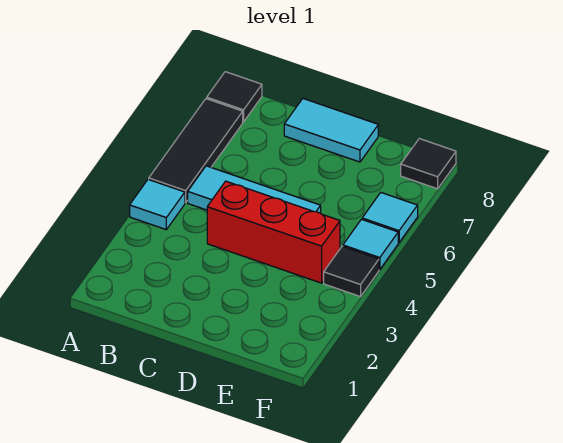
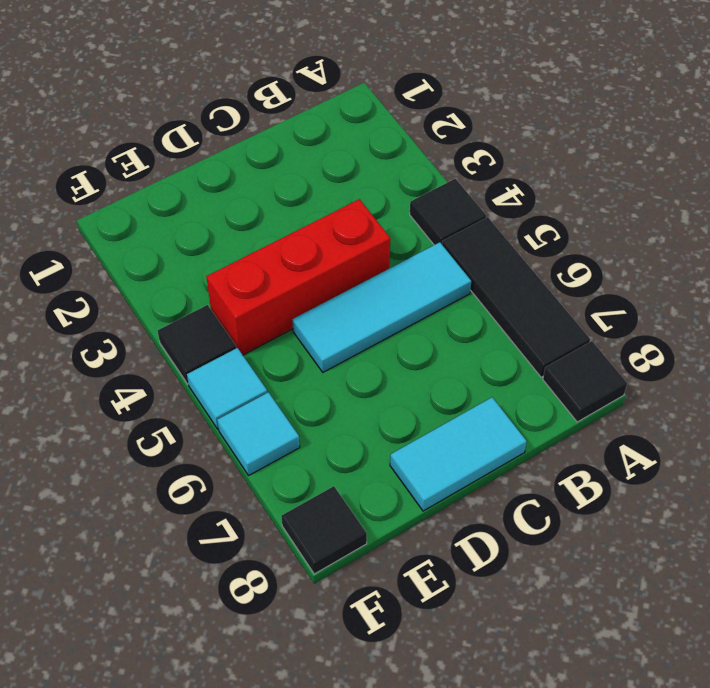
cyan tile A4 level 1 -> black tile A4 level 1

